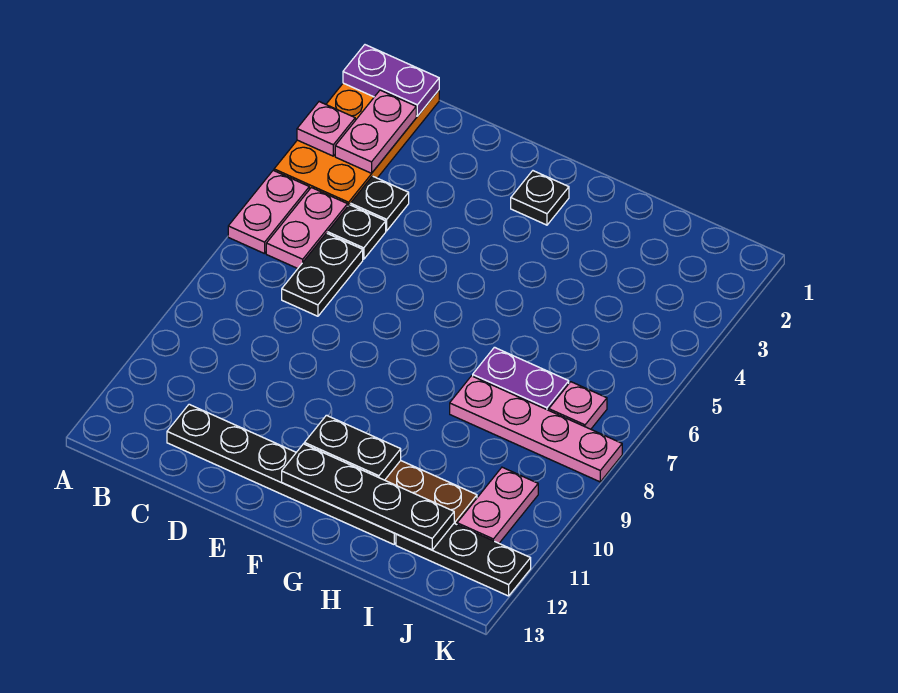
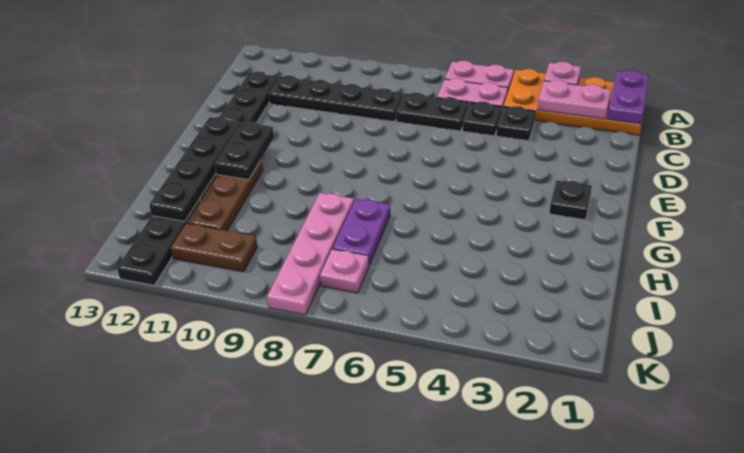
none -> black plate C8:C11 level 1
pink plate J10:J11 level 1 -> brown plate J10:J11 level 1

